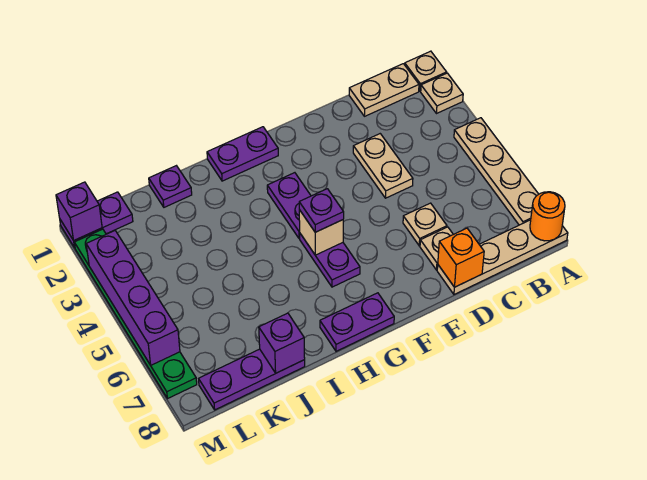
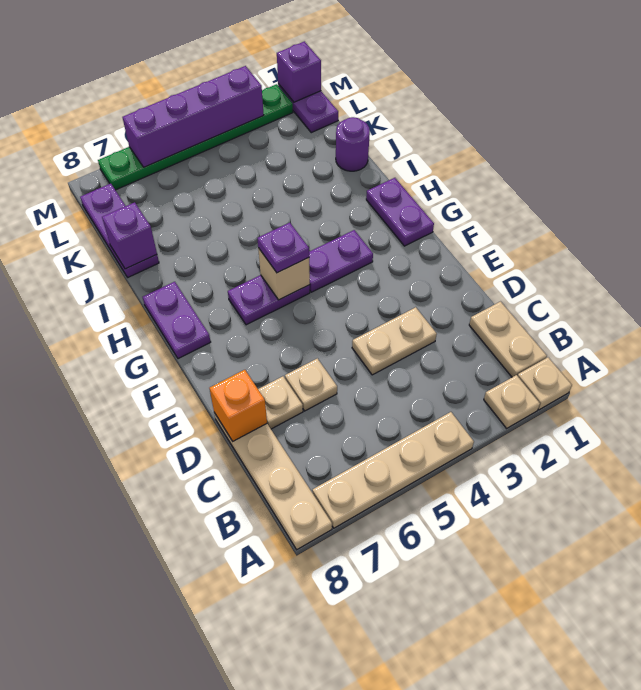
orange round brick A8 level 2 -> none
purple plate J1 level 1 -> purple round brick J1 level 1

